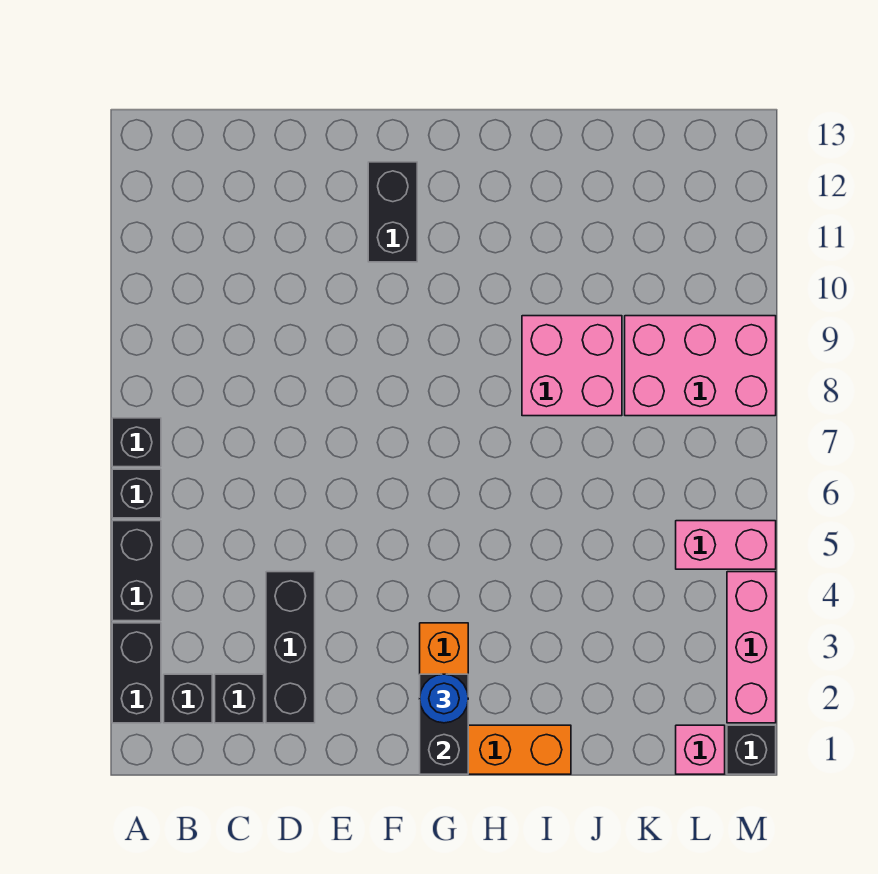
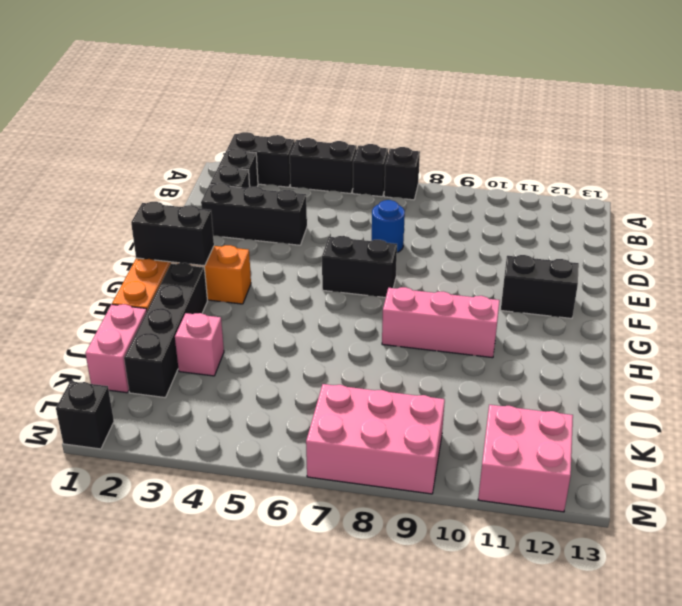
none -> black brick F6:F7 level 1
blue round brick G2 level 3 -> blue round brick D7 level 1
none -> black brick H2:K2 level 1
pink brick I8:J9 level 1 -> pink brick L11:M12 level 1
pink brick K8:M9 level 1 -> pink brick L7:M9 level 1
pink brick L1 level 1 -> pink brick J3 level 1
pink brick L5:M5 level 1 -> pink brick J1:K1 level 1
pink brick M2:M4 level 1 -> pink brick H8:H10 level 1

